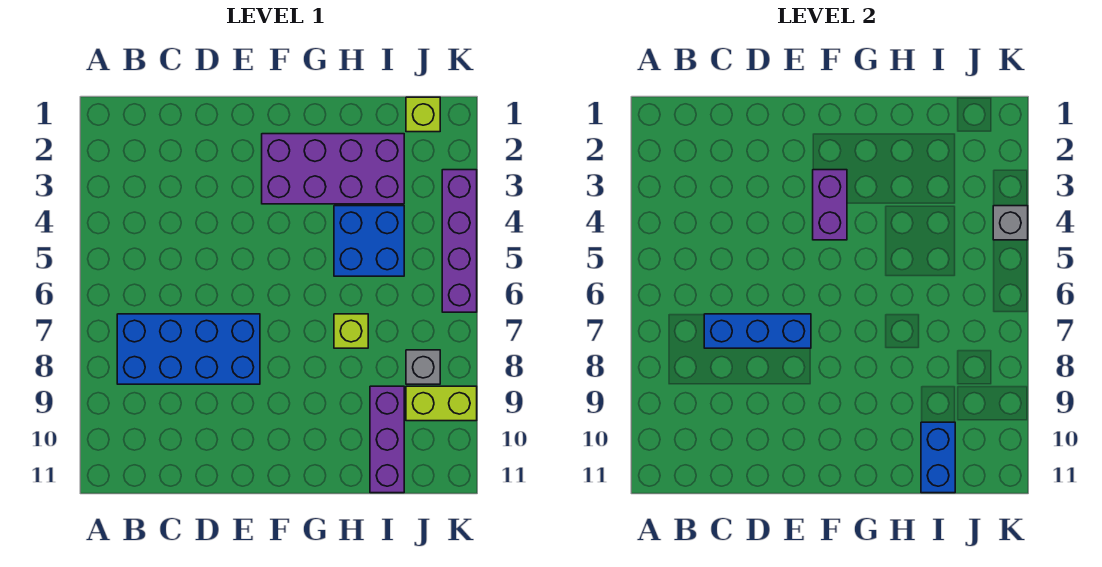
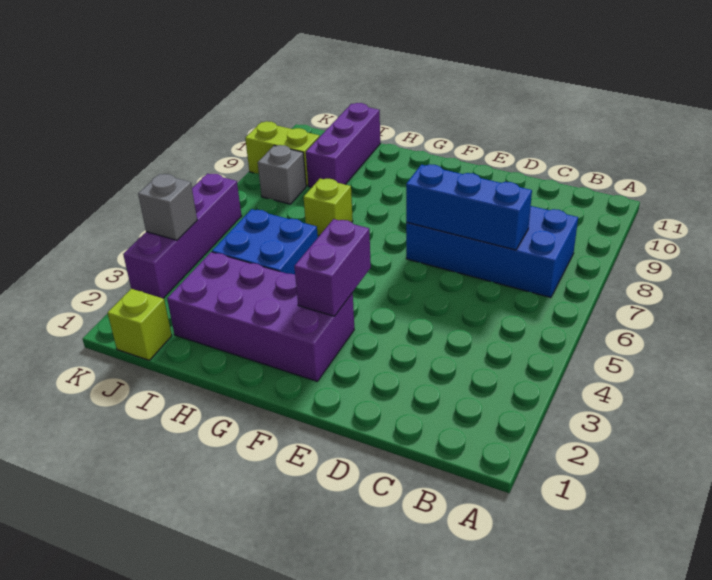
blue brick I10:I11 level 2 -> none

